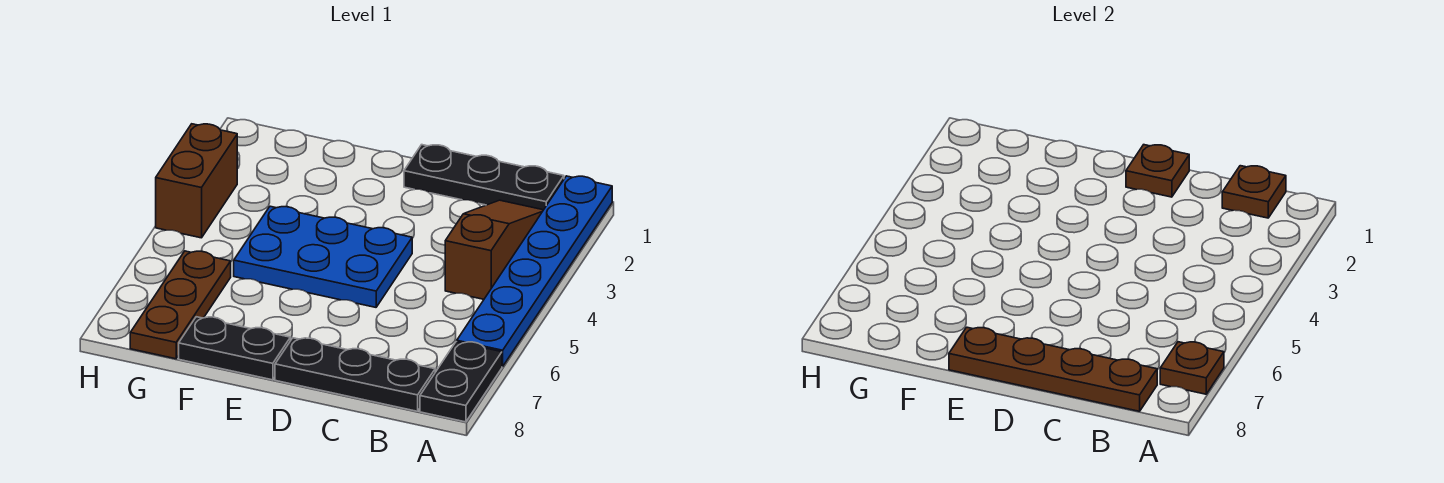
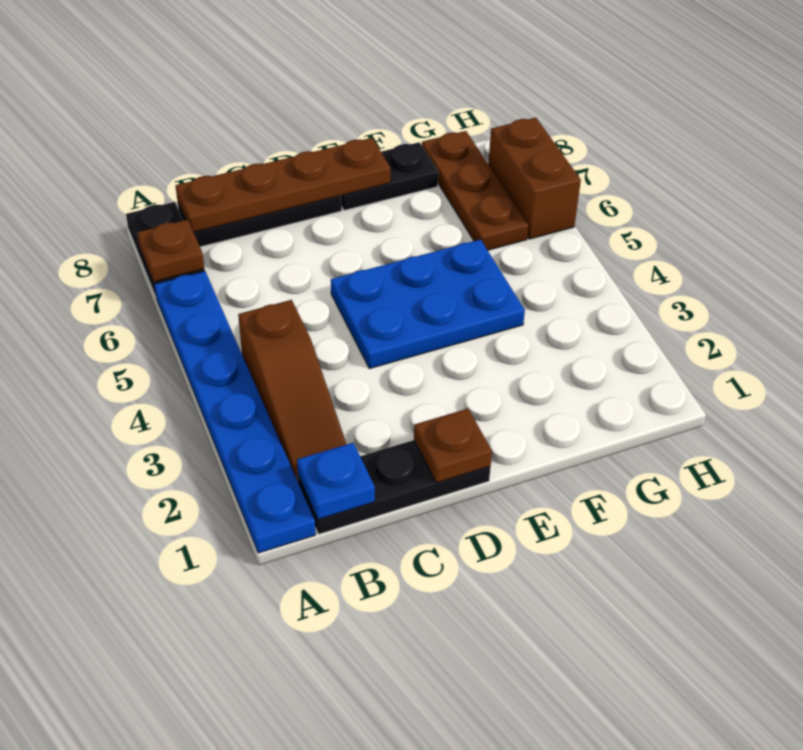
brown plate B1 level 2 -> blue plate B1 level 2
brown brick H3:H4 level 1 -> brown brick H6:H7 level 1

